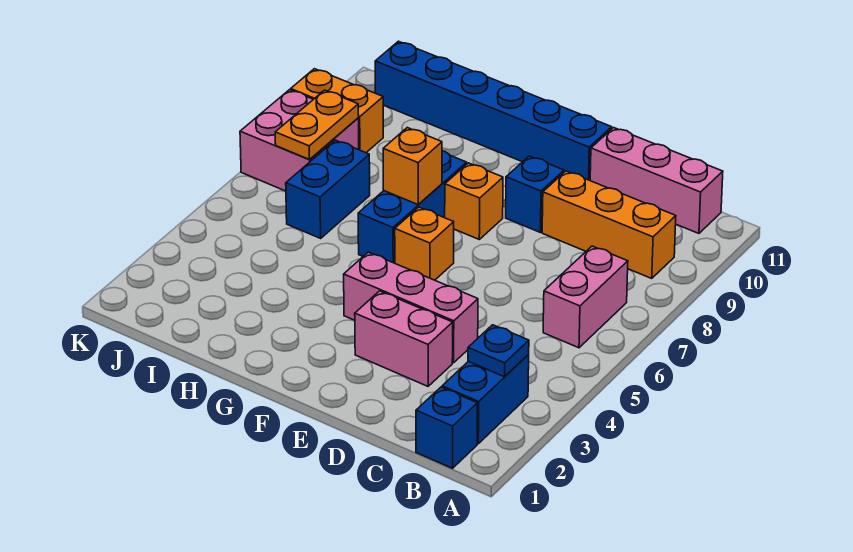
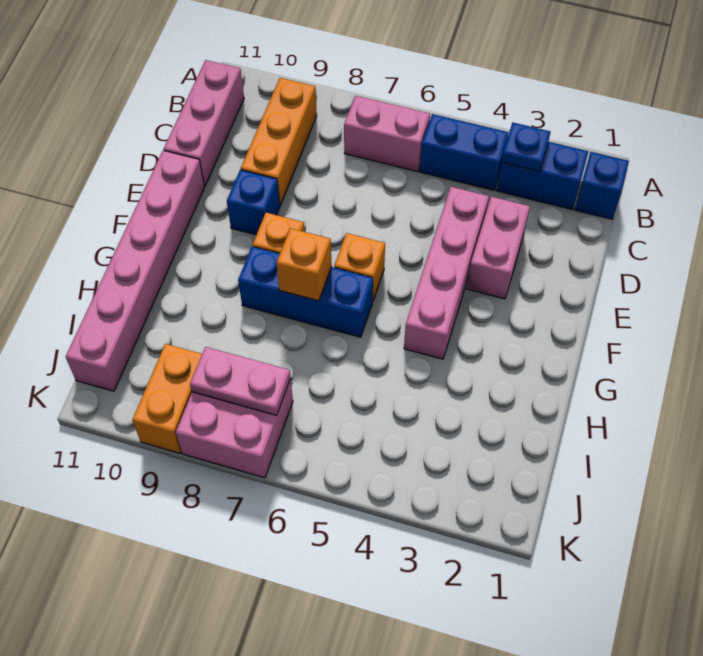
pink brick D4:F4 level 1 -> pink brick D4:G4 level 1
blue brick E11:J11 level 1 -> pink brick E11:J11 level 1
blue brick I6:I7 level 1 -> blue brick B4:B5 level 1
orange plate J7:J8 level 2 -> pink plate J7:J8 level 2

